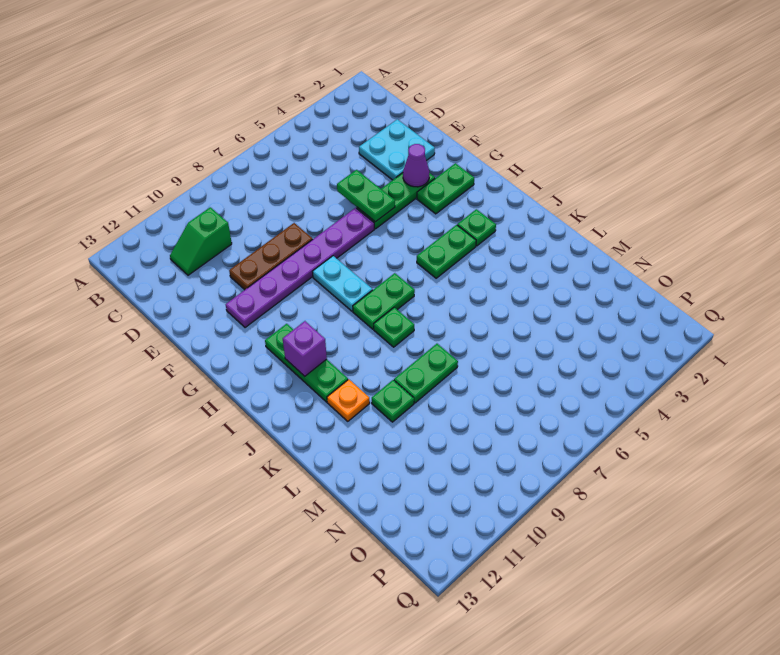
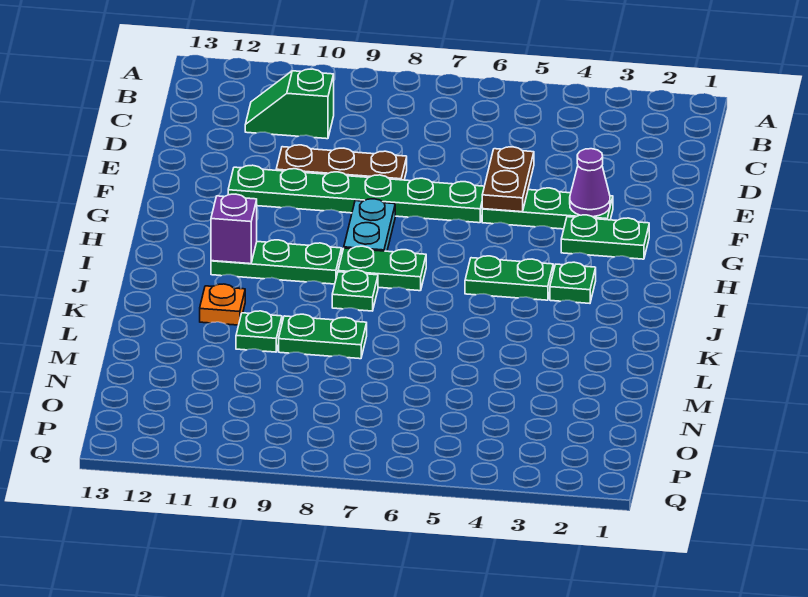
cyan plate D2:E3 level 1 -> none
green plate E5:F5 level 2 -> brown plate E5:F5 level 2
purple plate F6:F11 level 1 -> green plate F6:F11 level 1
green plate H11:J11 level 1 -> green plate I9:I11 level 1

